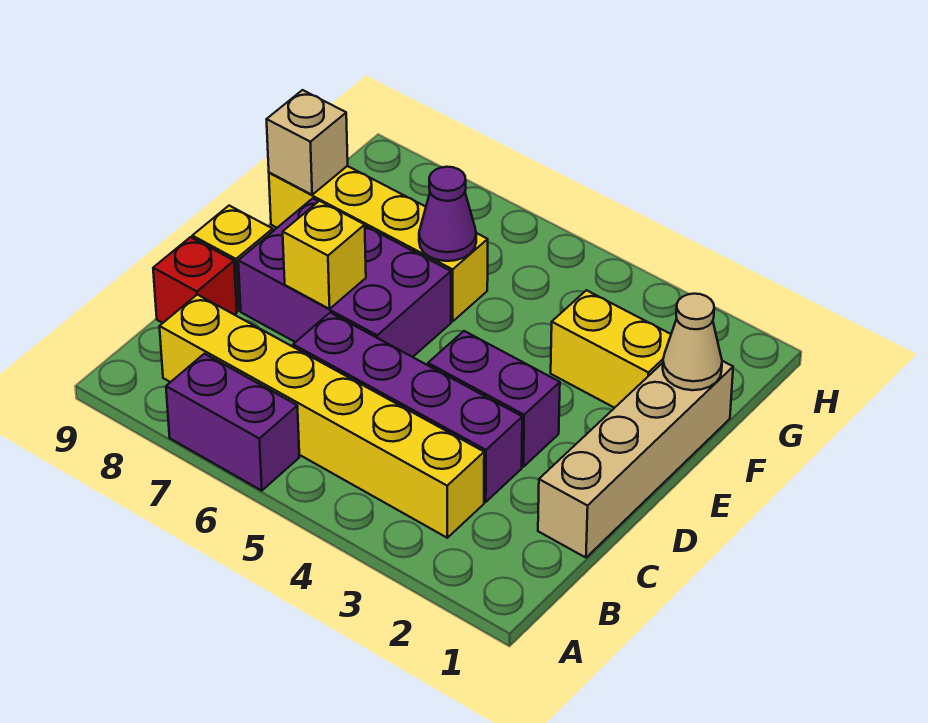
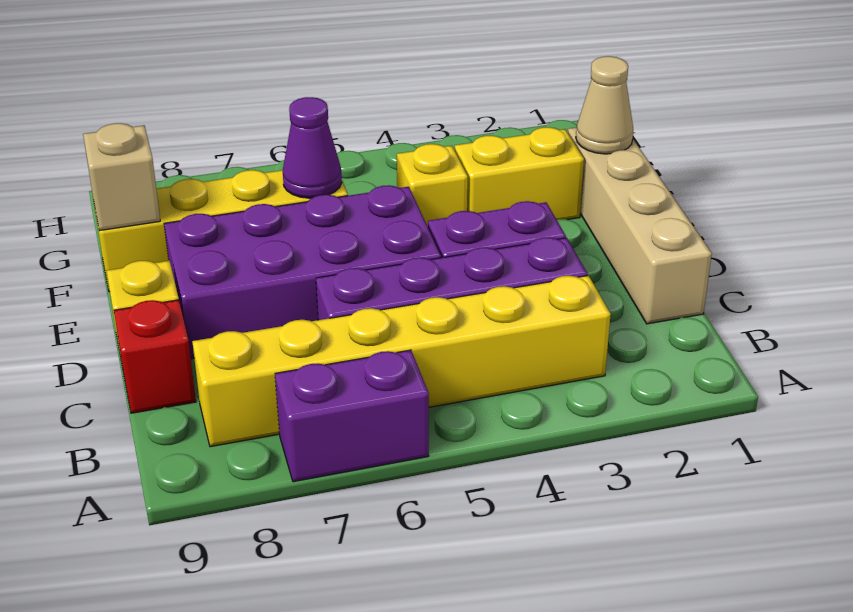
purple brick D6:E8 level 1 -> purple brick D5:E8 level 1
yellow brick D7 level 2 -> yellow brick F4 level 1

